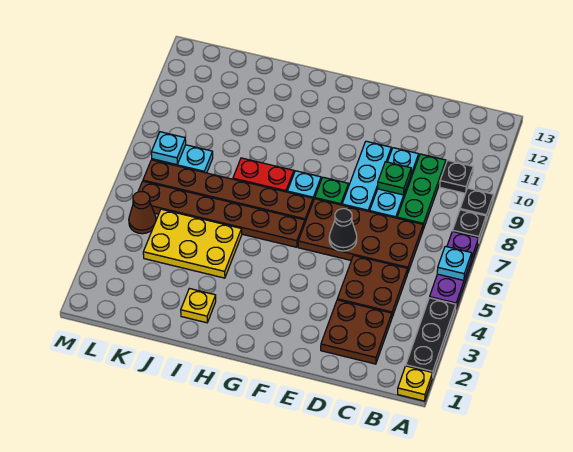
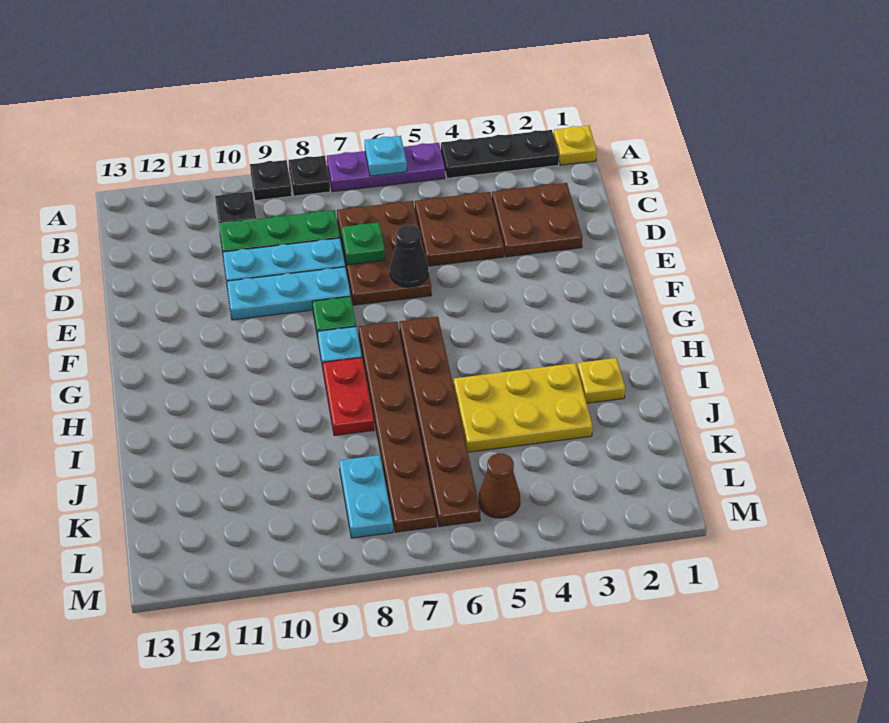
brown plate C6:F7 level 1 -> brown plate C6:E7 level 1
green plate D9 level 2 -> green plate D7 level 2
yellow plate I4:K5 level 1 -> yellow plate I3:J5 level 1
cyan plate L8 level 2 -> none

